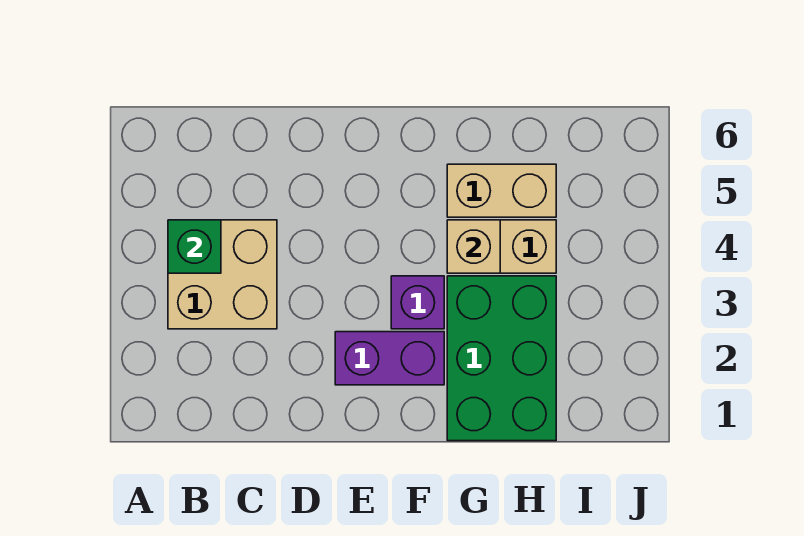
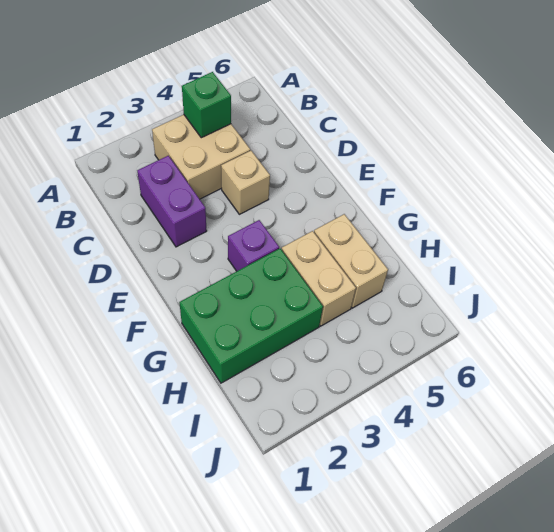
purple brick E2:F2 level 1 -> purple brick C2:D2 level 1
tan brick G4 level 2 -> tan brick D4 level 1

